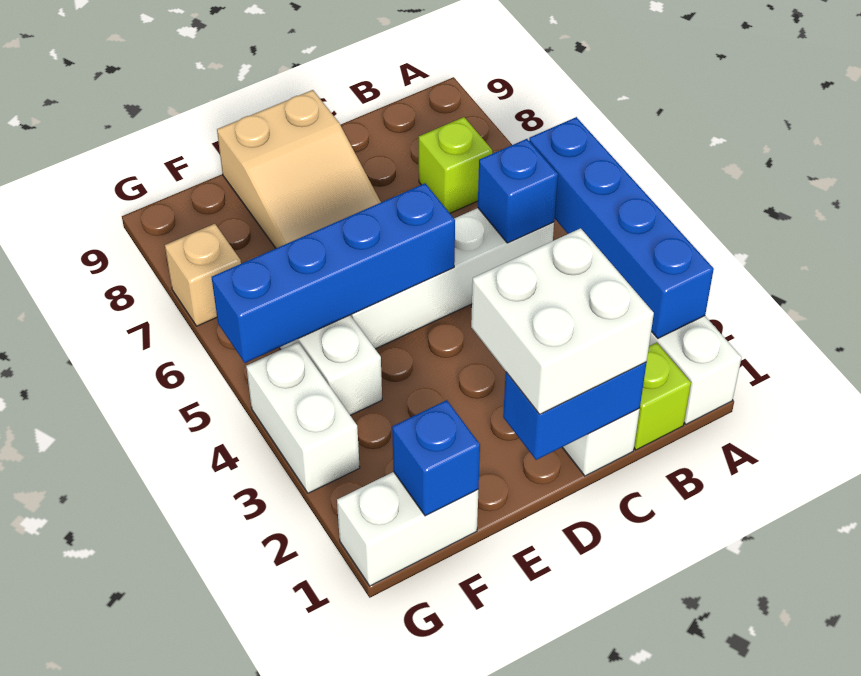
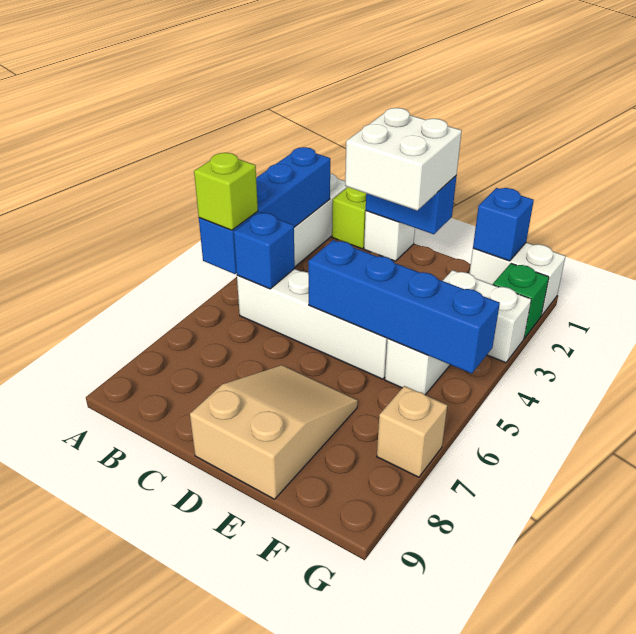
lime brick B7 level 1 -> lime brick A5 level 3
none -> green brick G2 level 1
white brick G3:G4 level 1 -> white brick F3:G3 level 1

